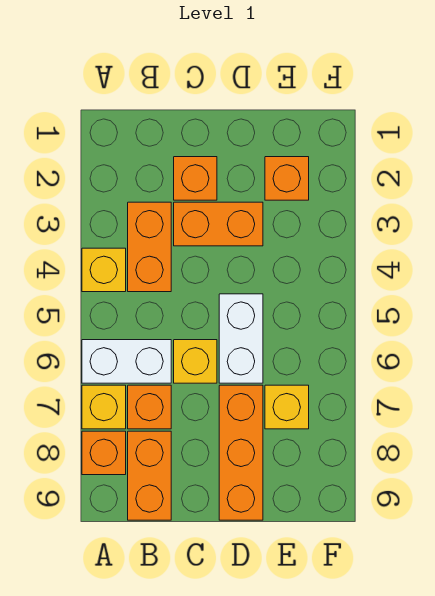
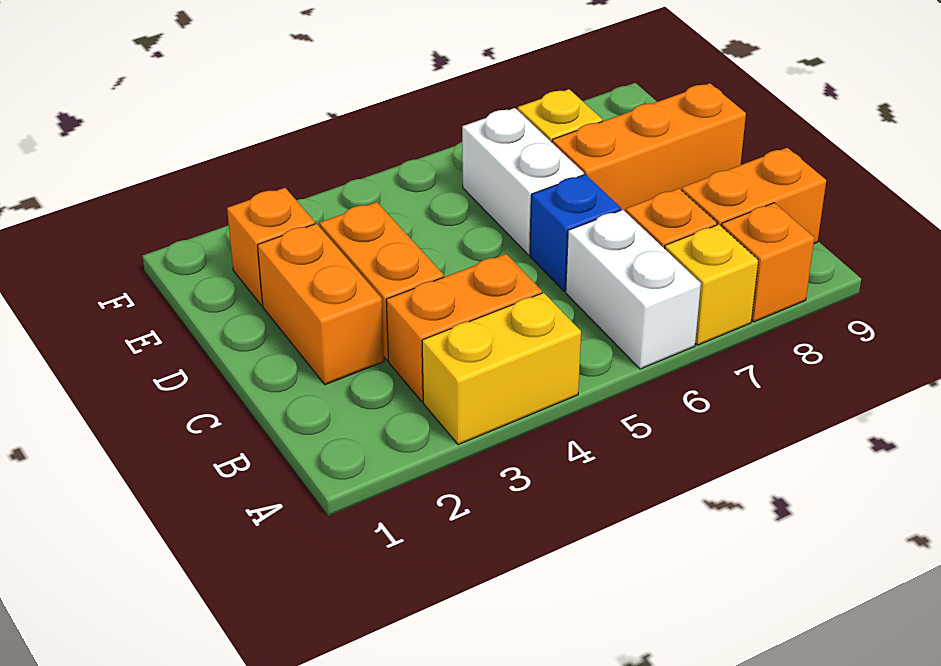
yellow brick A4 level 1 -> yellow brick A3:A4 level 1
orange brick C2 level 1 -> orange brick C2:D2 level 1
yellow brick C6 level 1 -> blue brick C6 level 1
white brick D5:D6 level 1 -> white brick D6:E6 level 1

